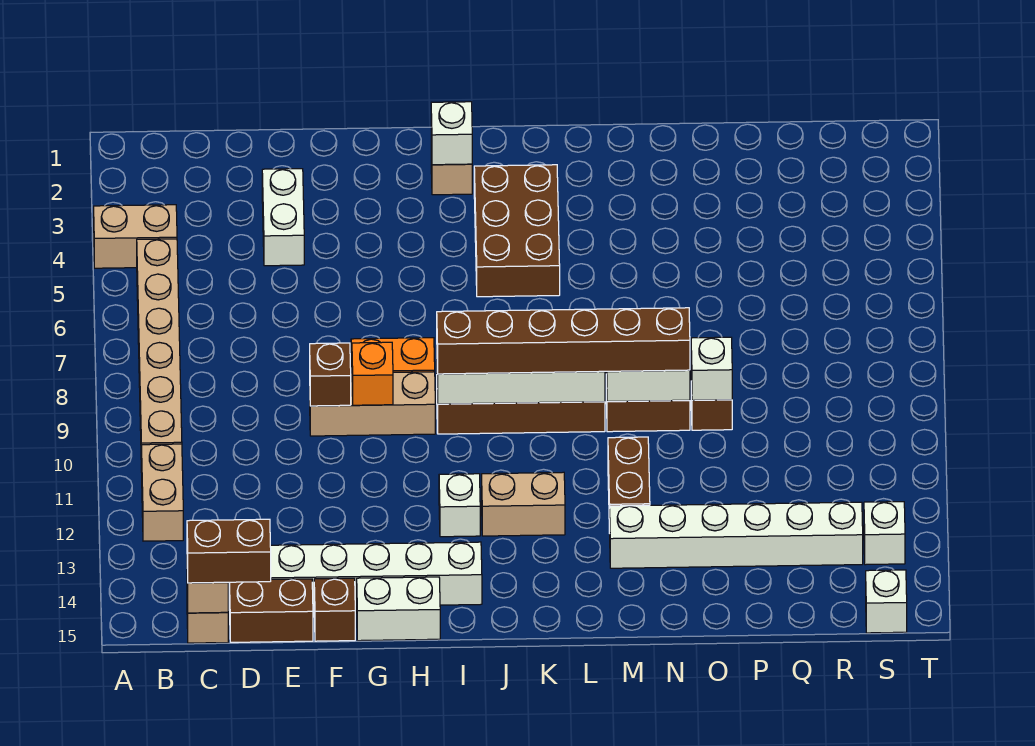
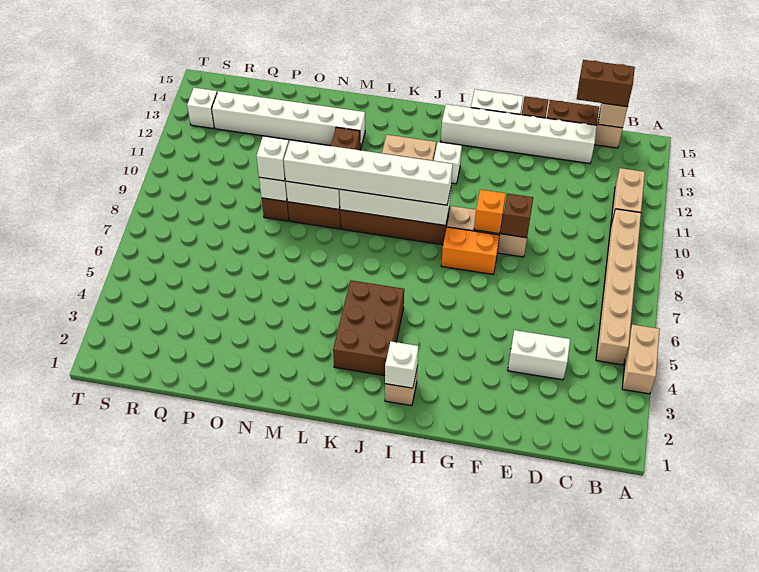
tan brick A4:B4 level 1 -> tan brick A4:A5 level 1
white brick E3:E4 level 1 -> white brick D4:E4 level 1
brown brick I9:N9 level 3 -> white brick I9:N9 level 3
white brick S15 level 1 -> white brick O9 level 3

